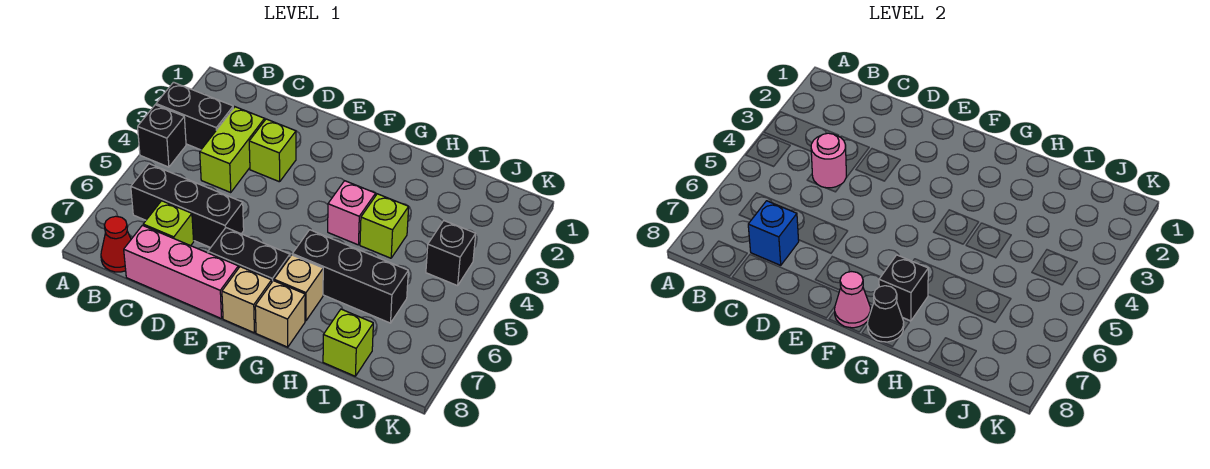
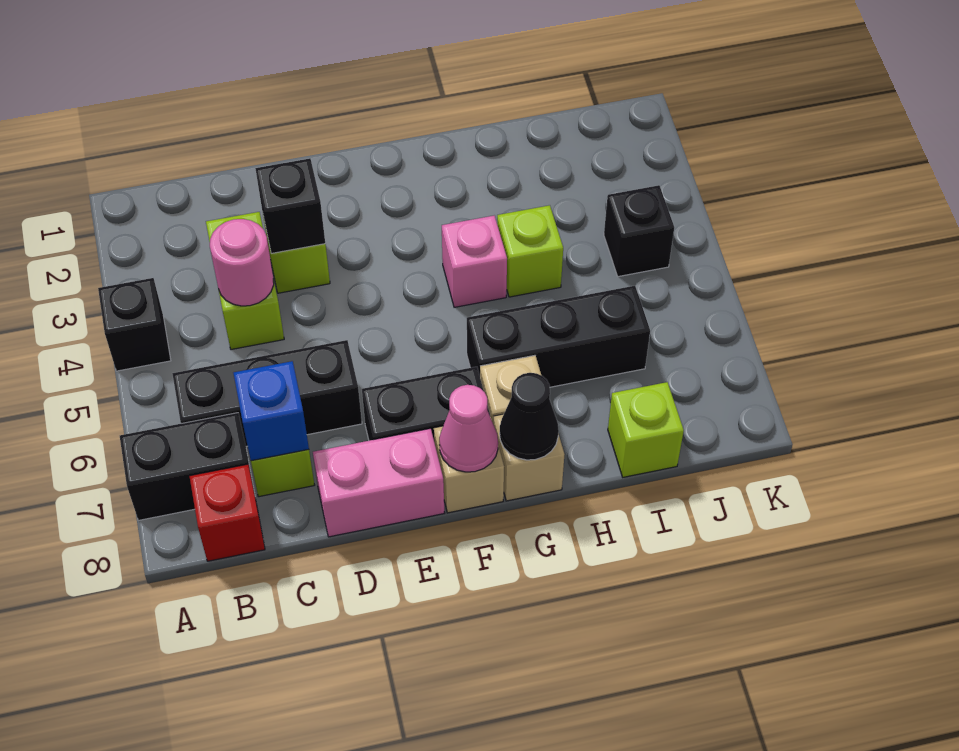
black brick A3:B3 level 1 -> black brick A7:B7 level 1
red cone B8 level 1 -> red brick B8 level 1
pink brick C8:E8 level 1 -> pink brick D8:E8 level 1
black brick G7 level 2 -> black brick D3 level 2

